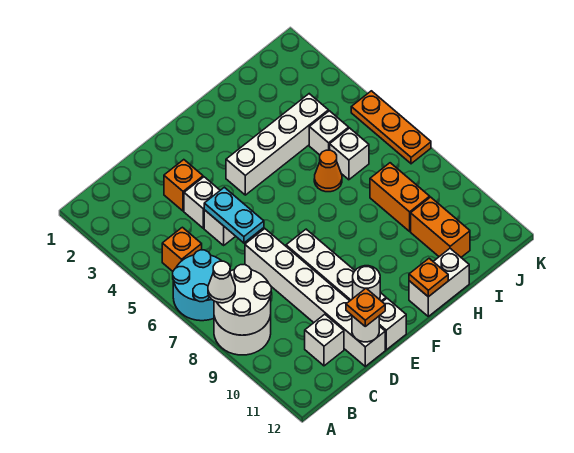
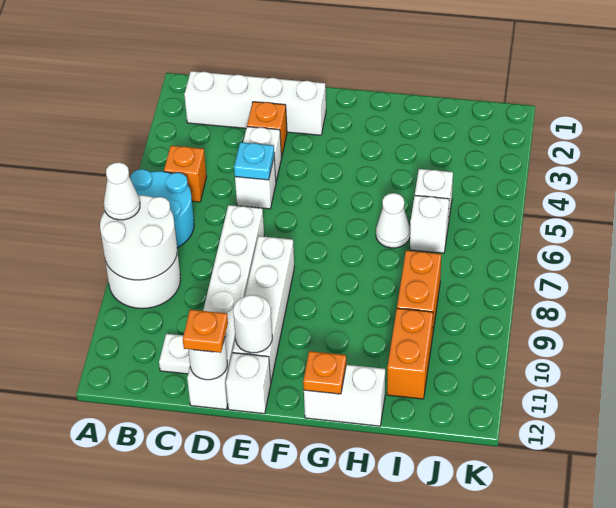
white brick C11 level 1 -> white plate C11 level 1
cyan plate D5:D6 level 2 -> cyan plate D5 level 2
white brick F4:I4 level 1 -> white brick B2:E2 level 1
orange cone H6 level 1 -> white cone H6 level 1
orange plate K5:K7 level 1 -> none

